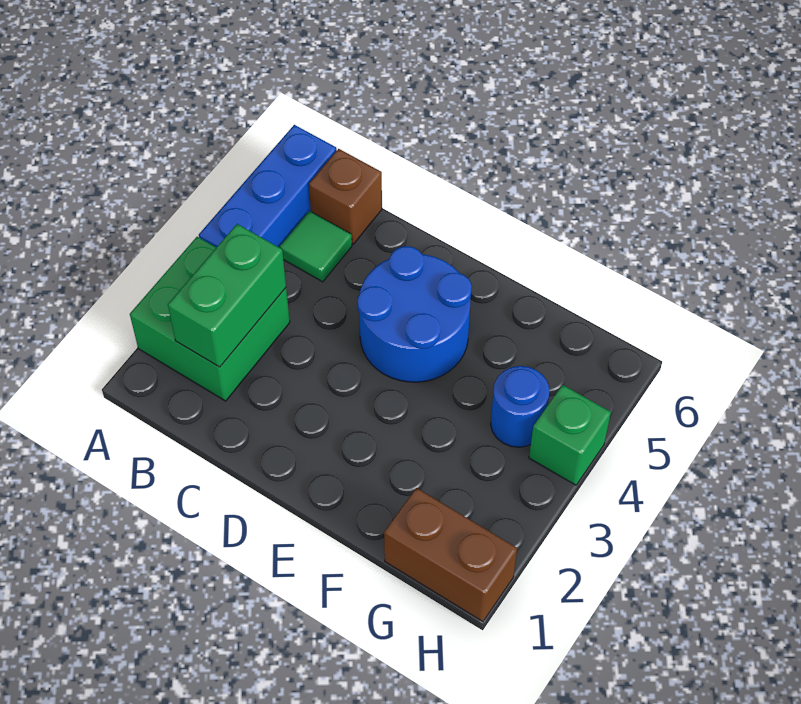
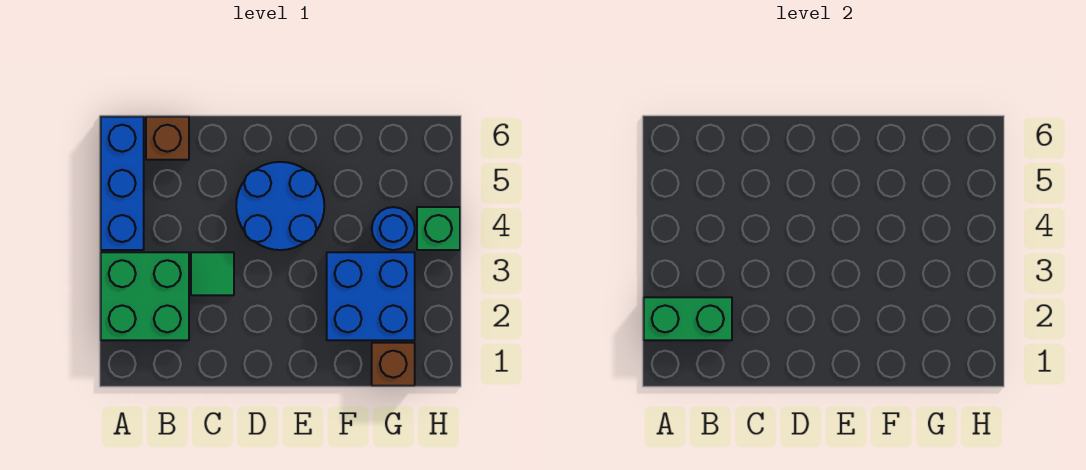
green brick B2:B3 level 2 -> green brick A2:B2 level 2
green tile B5 level 1 -> green tile C3 level 1
none -> blue brick F2:G3 level 1
brown brick G1:H1 level 1 -> brown brick G1 level 1

